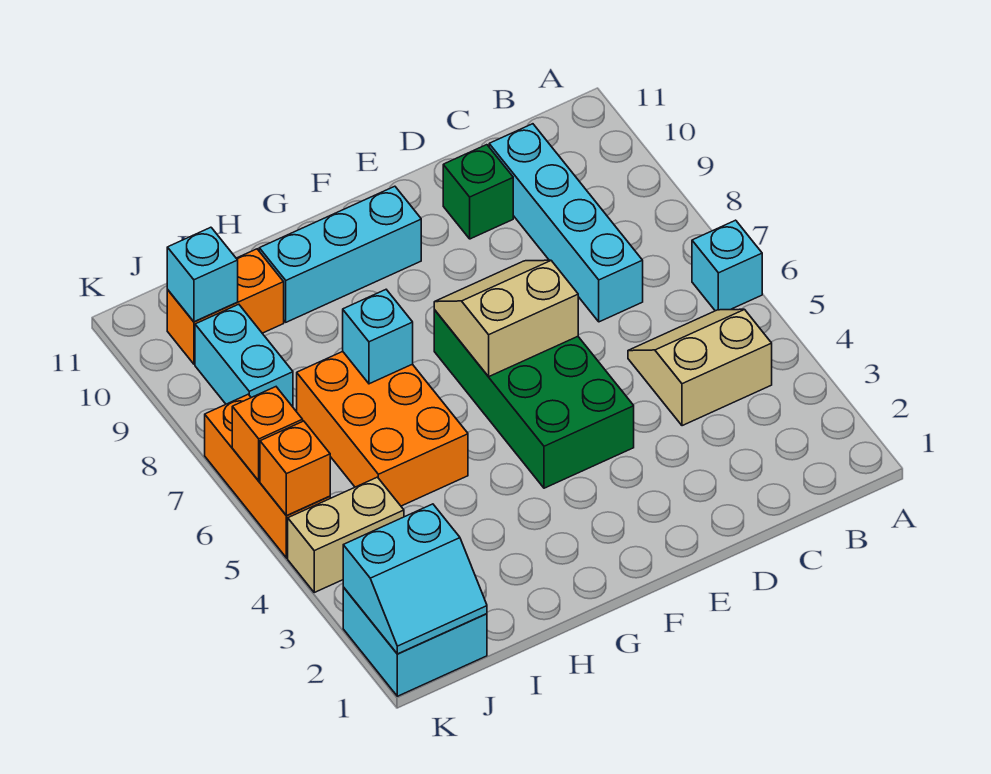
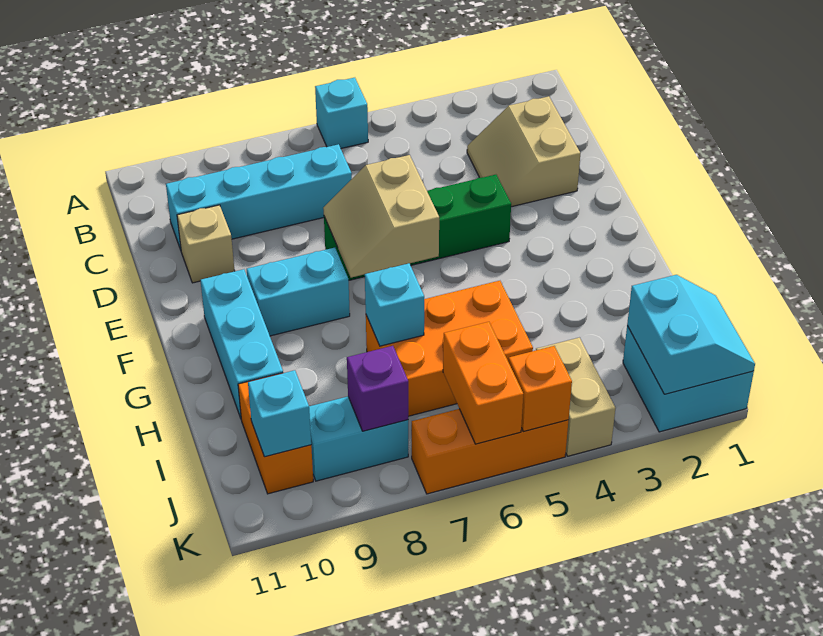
tan slope B4:C5 level 1 top 4 -> tan slope C2:D3 level 1 top 2
green brick D10 level 1 -> tan brick D10 level 1
green brick E4:F7 level 1 -> green brick E4:E7 level 1
none -> cyan brick F8:F9 level 1
none -> purple brick J8 level 2
orange brick K6 level 2 -> orange brick J6:K6 level 2

